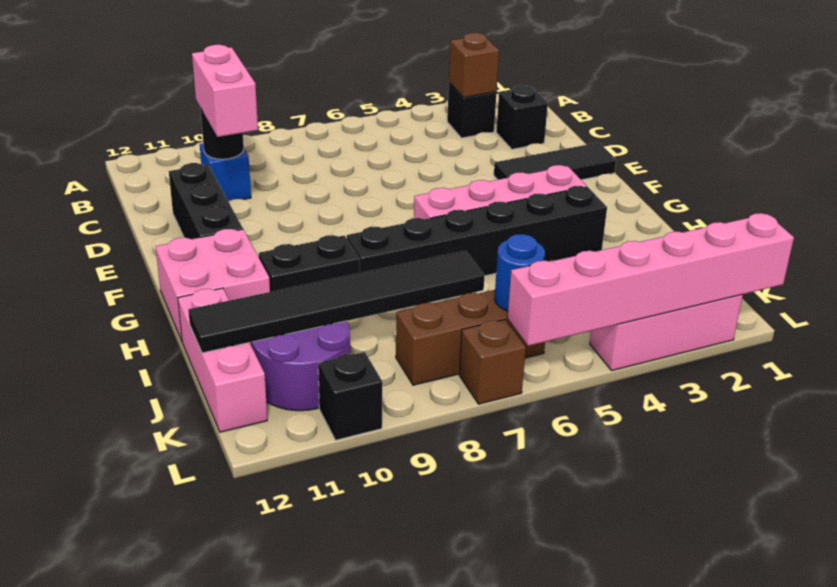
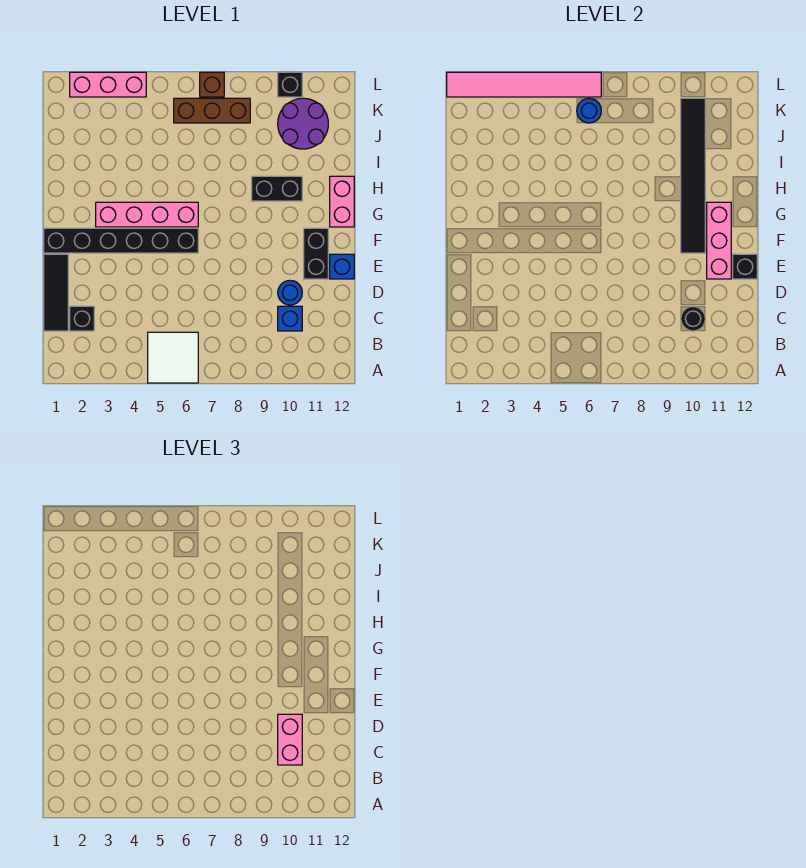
none -> white tile A5:B6 level 1
black brick B3 level 1 -> black brick E12 level 2
brown brick B3 level 2 -> none
none -> blue round brick D10 level 1
black brick D11:F11 level 1 -> black brick E11:F11 level 1
black tile E1:E3 level 1 -> black tile C1:E1 level 1
none -> blue brick E12 level 1
pink brick G11:H12 level 1 -> pink brick G12:H12 level 1
black brick H3:H8 level 1 -> black brick F1:F6 level 1
pink brick I12:K12 level 1 -> pink brick E11:G11 level 2
black tile J7:J12 level 2 -> black tile F10:K10 level 2
pink brick L1:L6 level 2 -> pink tile L1:L6 level 2

